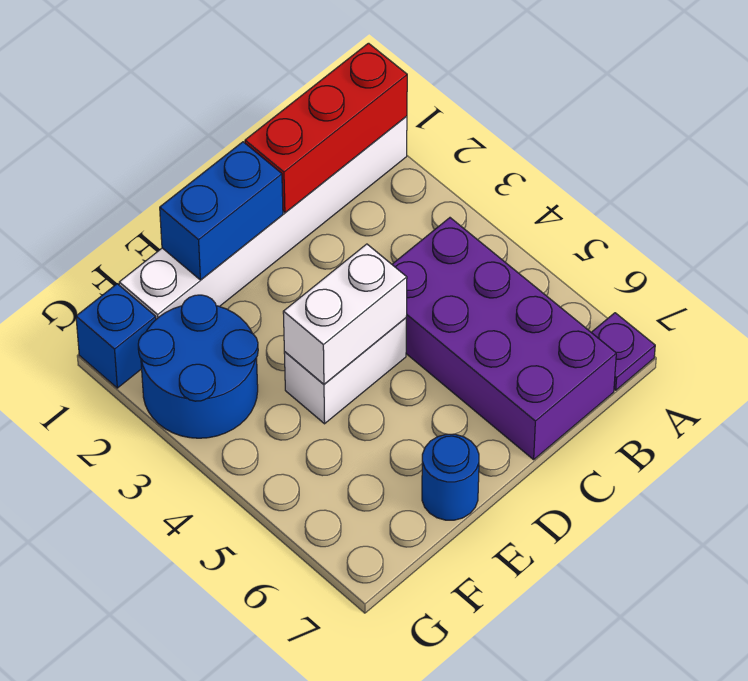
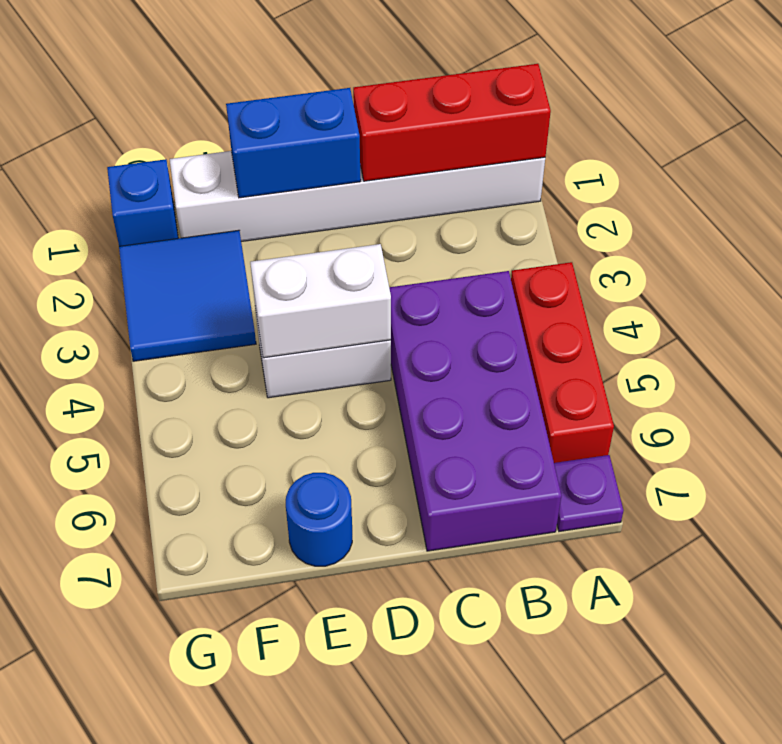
none -> red brick A4:A6 level 1
blue round brick F2:G3 level 1 -> blue tile F2:G3 level 1

